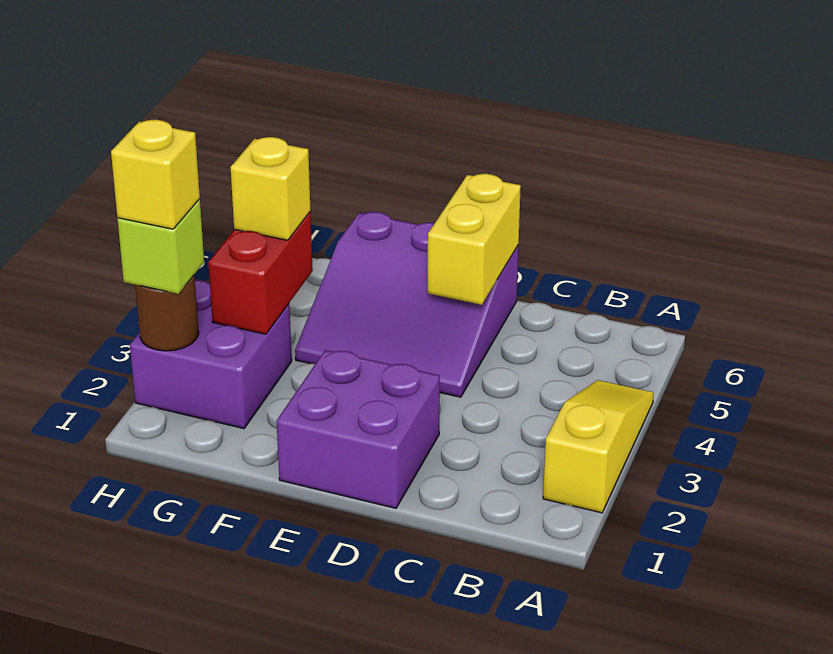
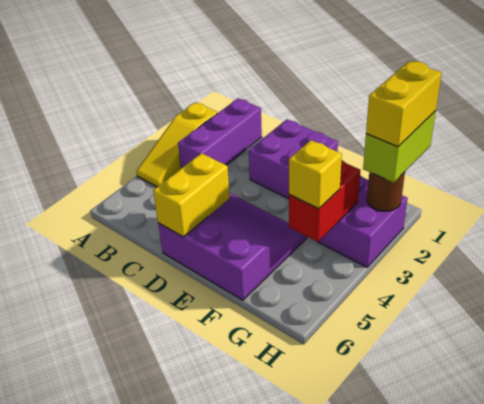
none -> purple brick B1:B3 level 1
lime brick H2 level 3 -> lime brick H1:H2 level 3
yellow brick H2 level 4 -> yellow brick H1:H2 level 4

